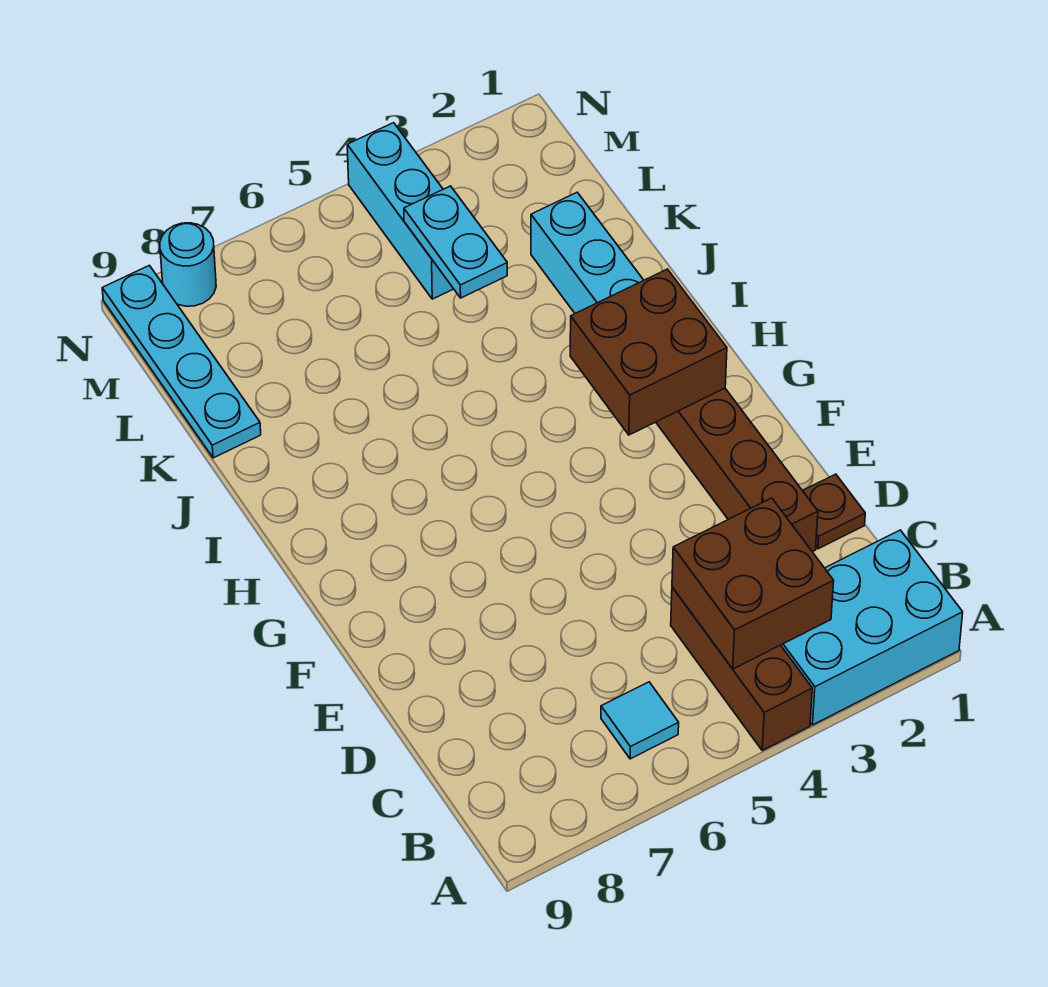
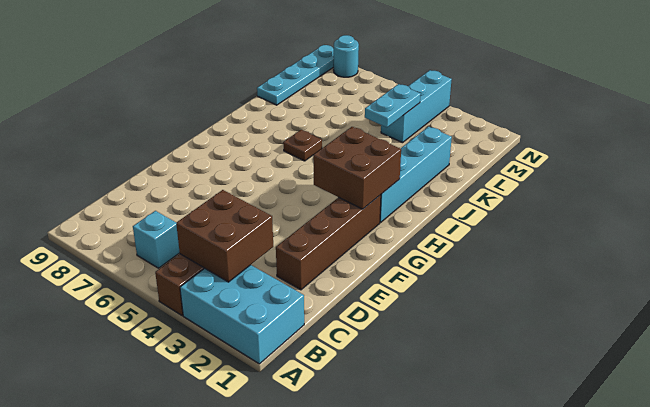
cyan tile B6 level 1 -> cyan brick B6 level 1
brown plate D1 level 1 -> brown plate I6 level 1

